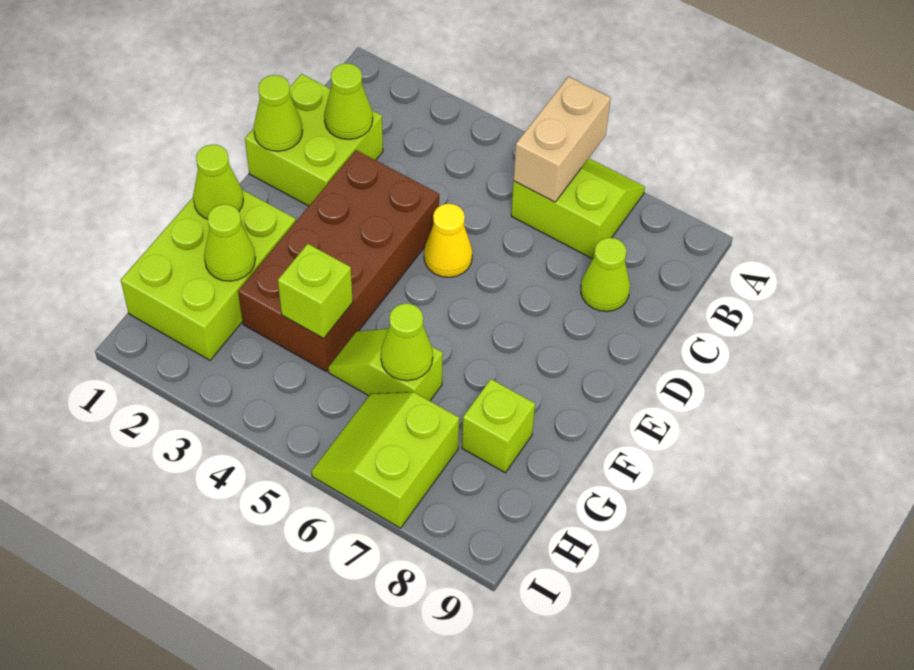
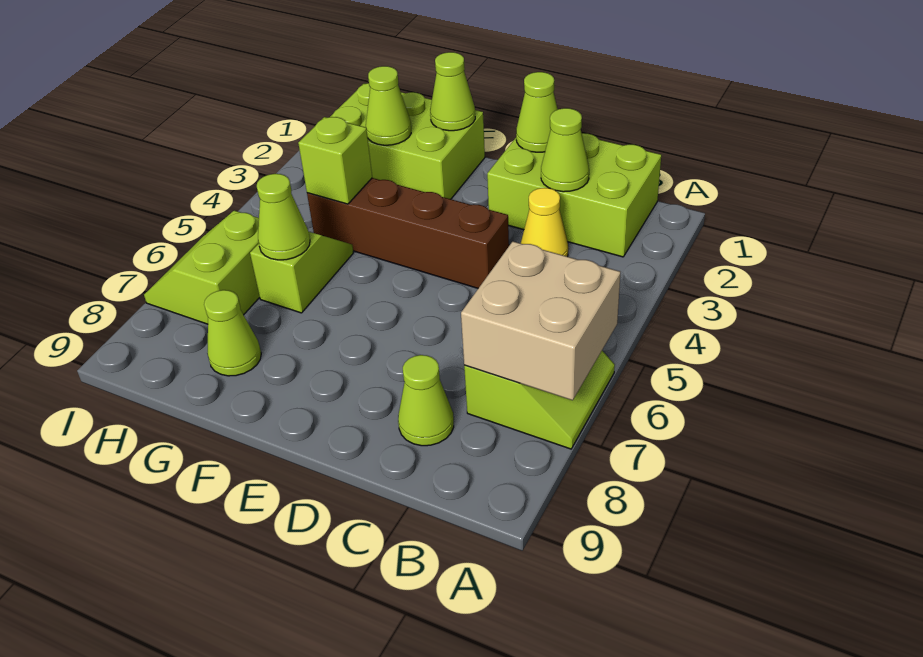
tan brick A6:B6 level 2 -> tan brick A6:B7 level 2
lime brick C1:D2 level 1 -> lime brick B1:D2 level 1
brown brick D3:G4 level 1 -> brown brick D4:G4 level 1
yellow cone D5 level 1 -> yellow cone C3 level 1
lime brick G8 level 1 -> lime cone G8 level 1
lime slope H6:I7 level 1 top 7 -> lime slope H6:I7 level 1 top H

